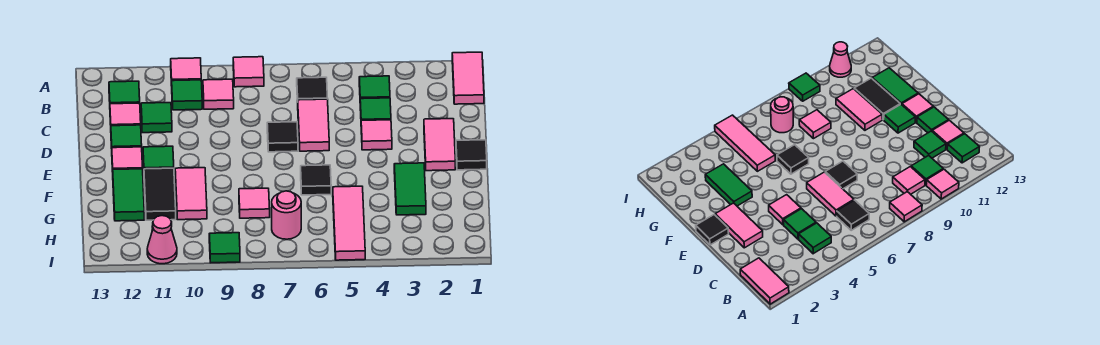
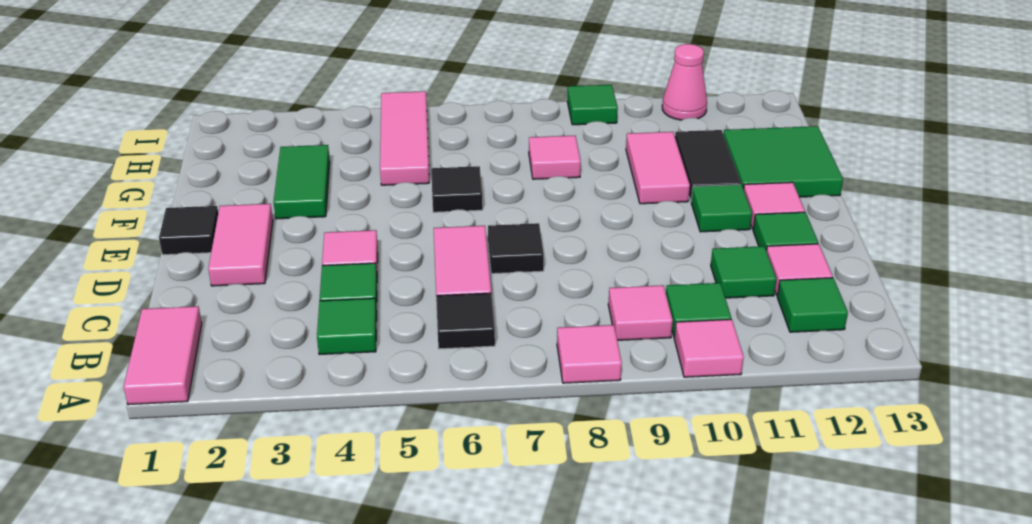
green tile F12:G12 level 1 -> green tile F12:G13 level 1
pink round brick H7 level 1 -> none

